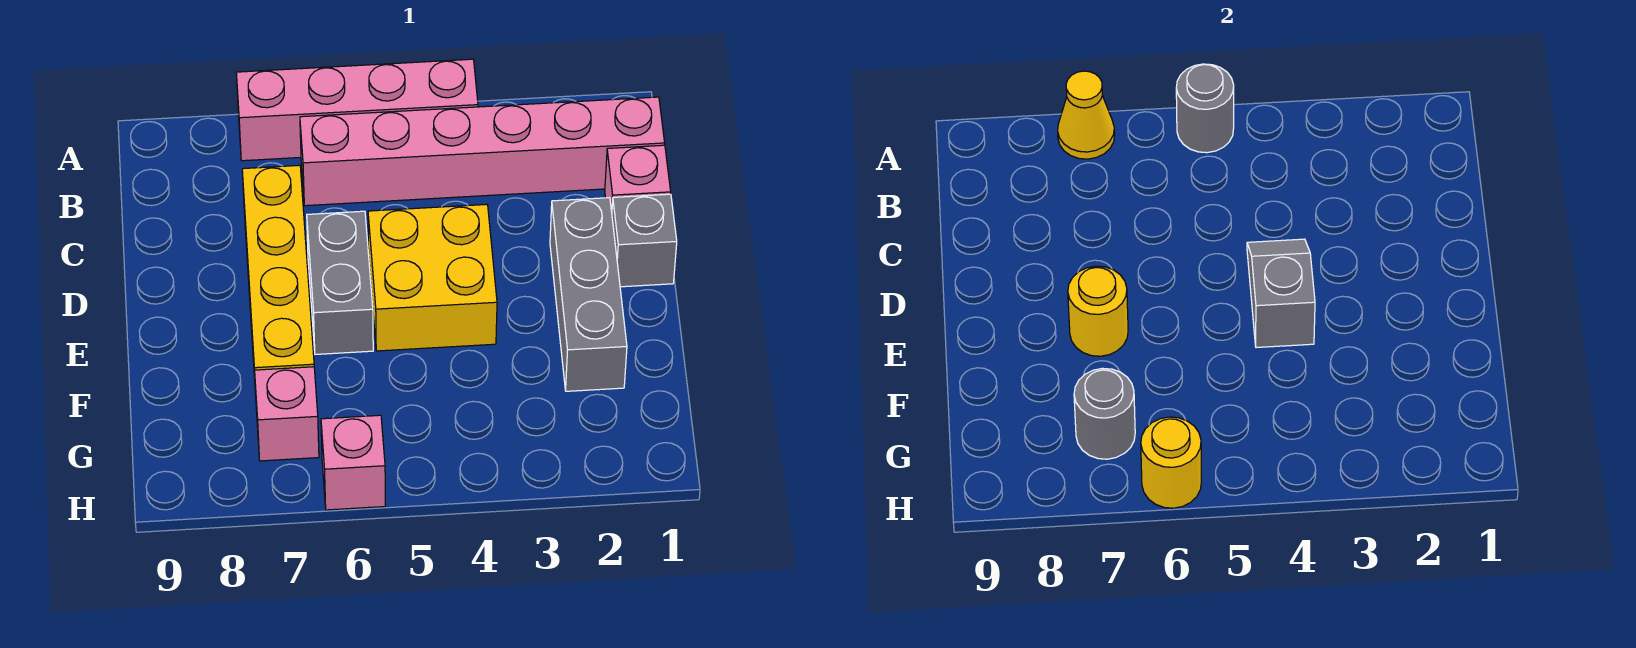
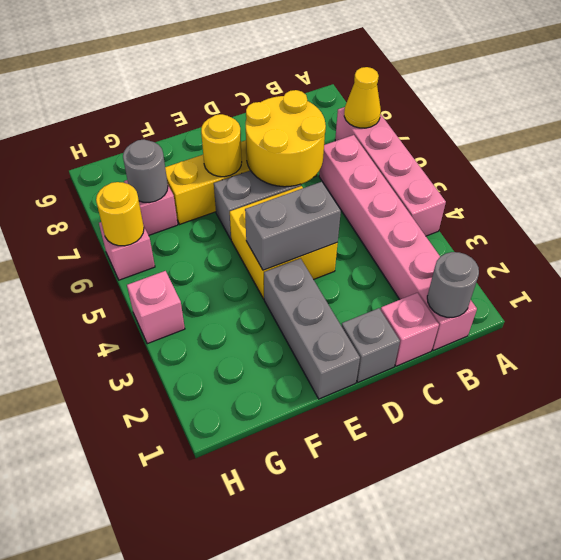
grey round brick A5 level 2 -> grey round brick B1 level 2
none -> yellow round brick C6:D7 level 2
grey brick D2:F2 level 1 -> grey brick E1:E3 level 1
grey slope D4:E4 level 2 top E -> grey brick D4:E4 level 2
none -> pink brick H4 level 1

